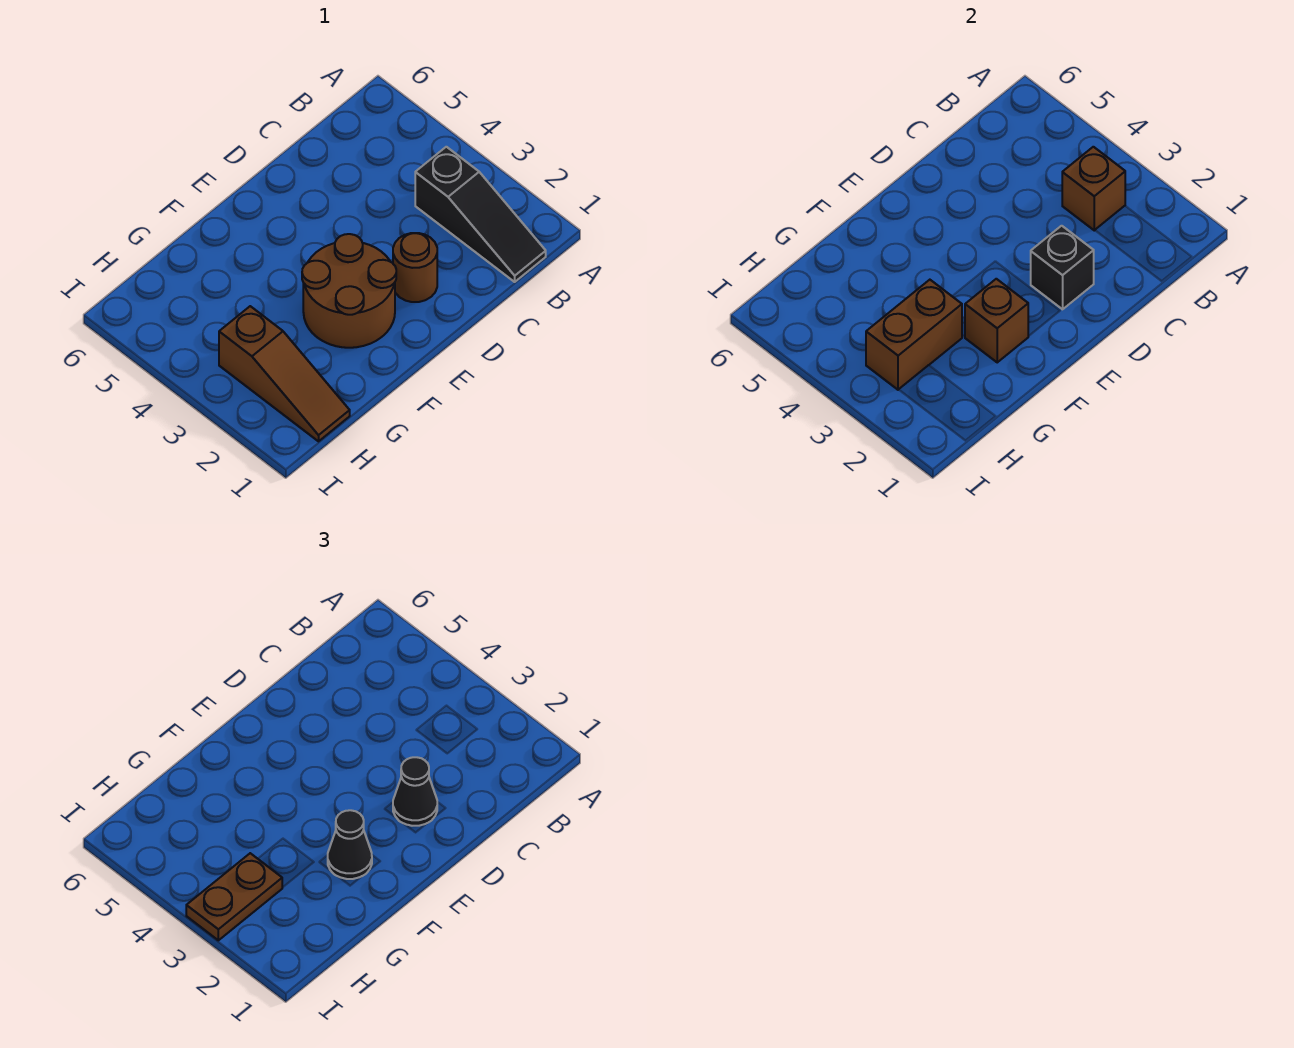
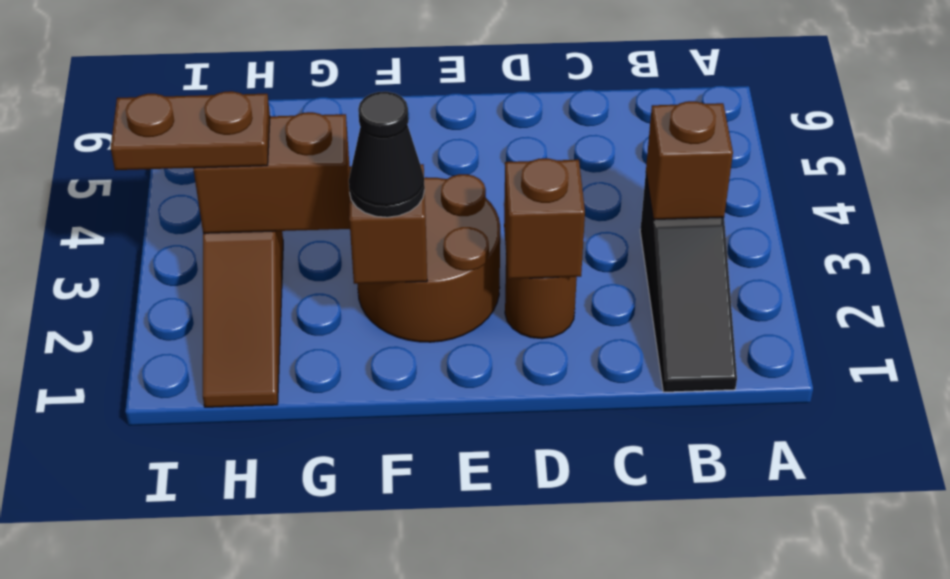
black brick D2 level 2 -> brown brick D2 level 2
black cone D2 level 3 -> none

